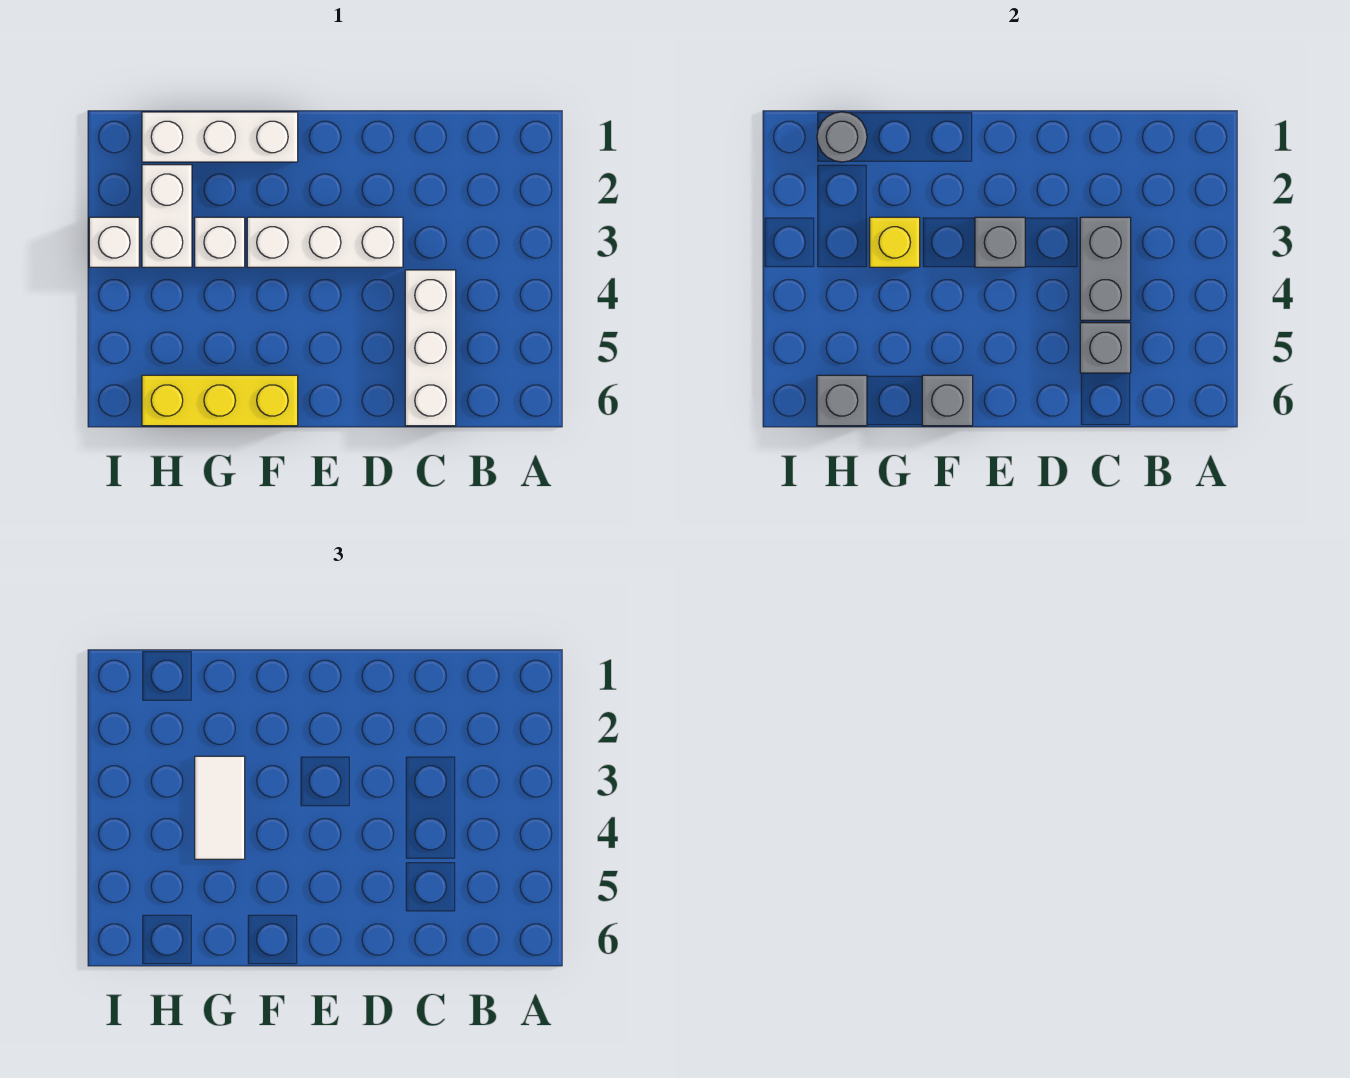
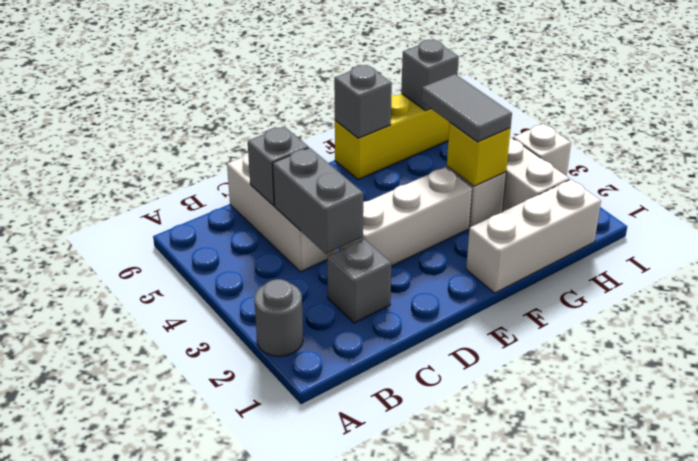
grey brick E3 level 2 -> grey brick C2 level 1
white tile G3:G4 level 3 -> grey tile G3:G4 level 3
grey round brick H1 level 2 -> grey round brick A2 level 1

